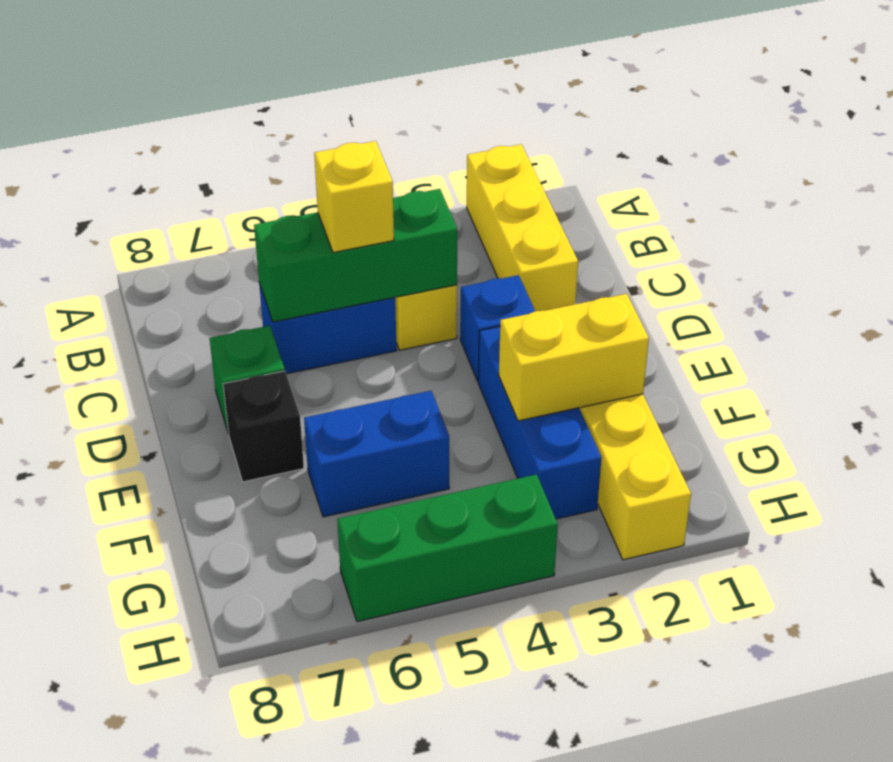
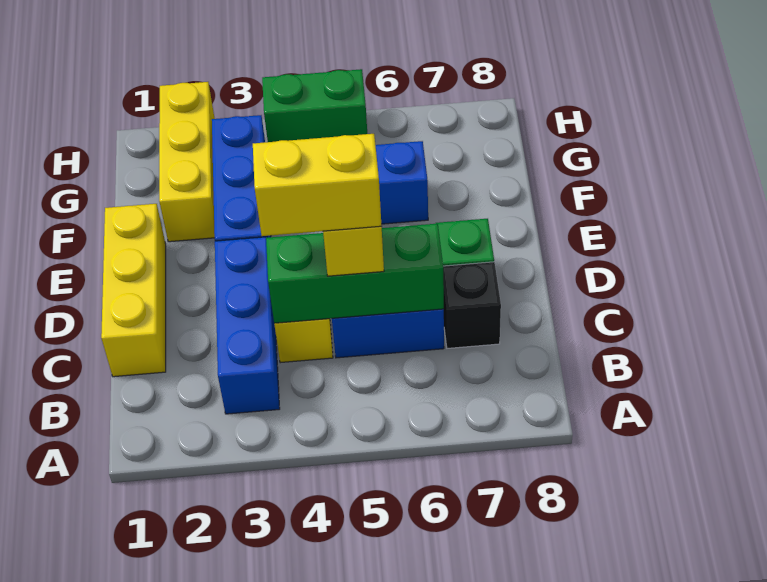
yellow brick A2:C2 level 1 -> yellow brick C1:E1 level 1
blue brick D3 level 1 -> blue brick B3:D3 level 1
black brick E7 level 1 -> black brick C7 level 1
yellow brick F2:F3 level 2 -> yellow brick C4:C5 level 4
green brick H4:H6 level 1 -> green brick H4:H5 level 1

